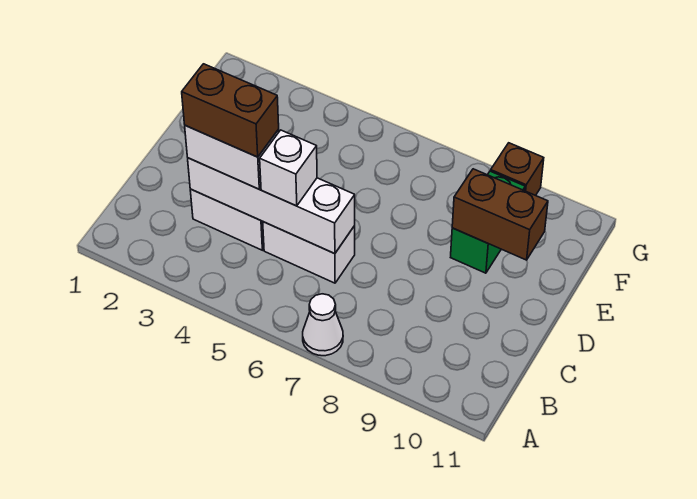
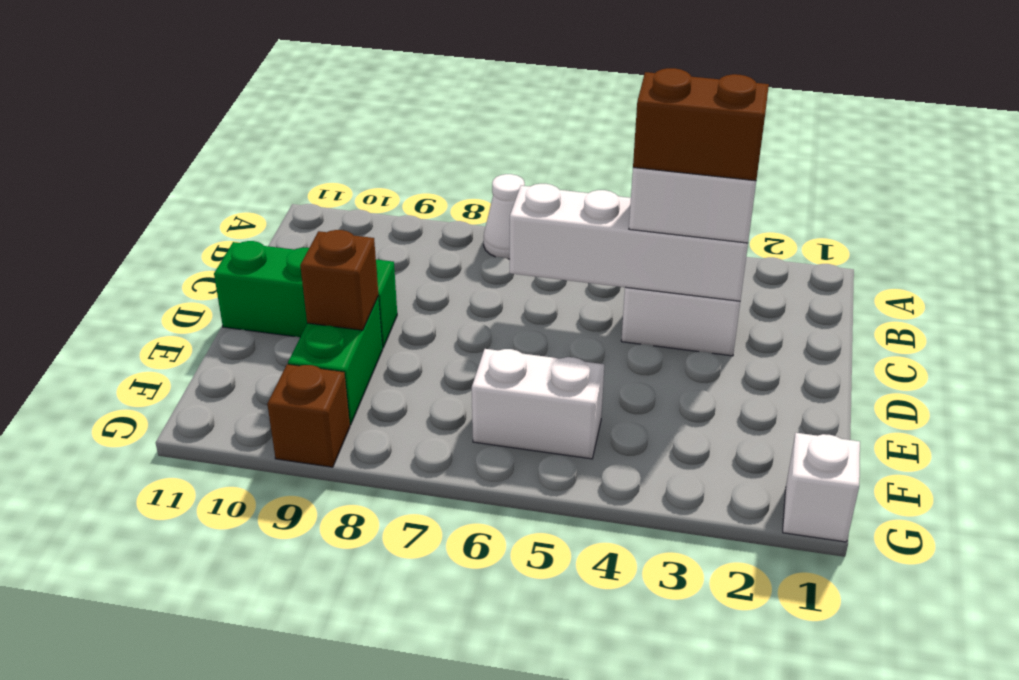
white brick C5:C6 level 1 -> white brick F5:F6 level 1
white brick C5 level 3 -> white brick G1 level 1
none -> green brick D9:D11 level 1
brown brick E9:E10 level 2 -> brown brick E9 level 2

